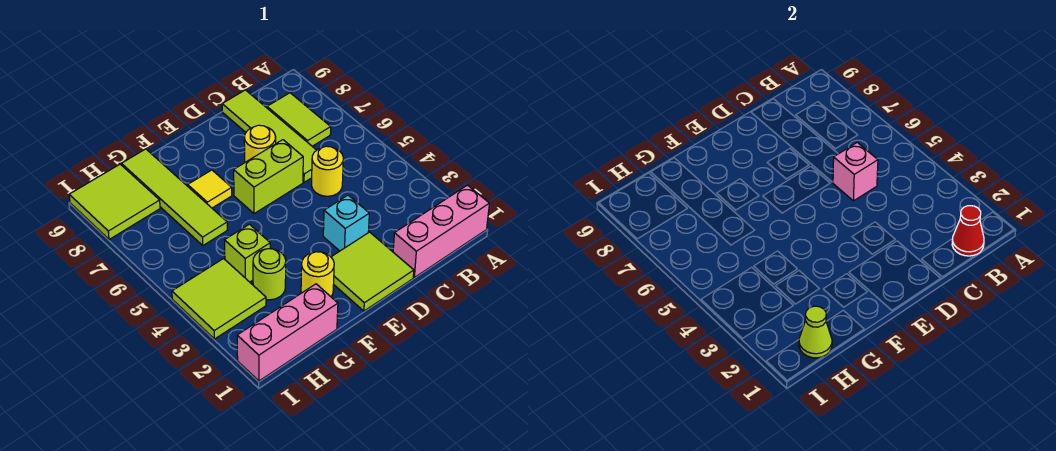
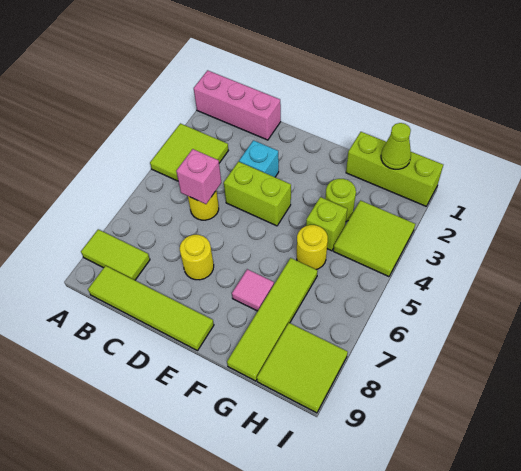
red cone B1 level 2 -> none
lime tile B7:B8 level 1 -> lime tile A8:B8 level 1
lime tile C6:C9 level 1 -> lime tile B9:E9 level 1
lime tile D1:E2 level 1 -> lime tile A3:B4 level 1
lime brick D6:E6 level 1 -> lime brick D4:E4 level 1
yellow round brick F2 level 1 -> yellow round brick G5 level 1
yellow tile F7 level 1 -> pink tile F7 level 1
pink brick G1:I1 level 1 -> lime brick G1:I1 level 1

